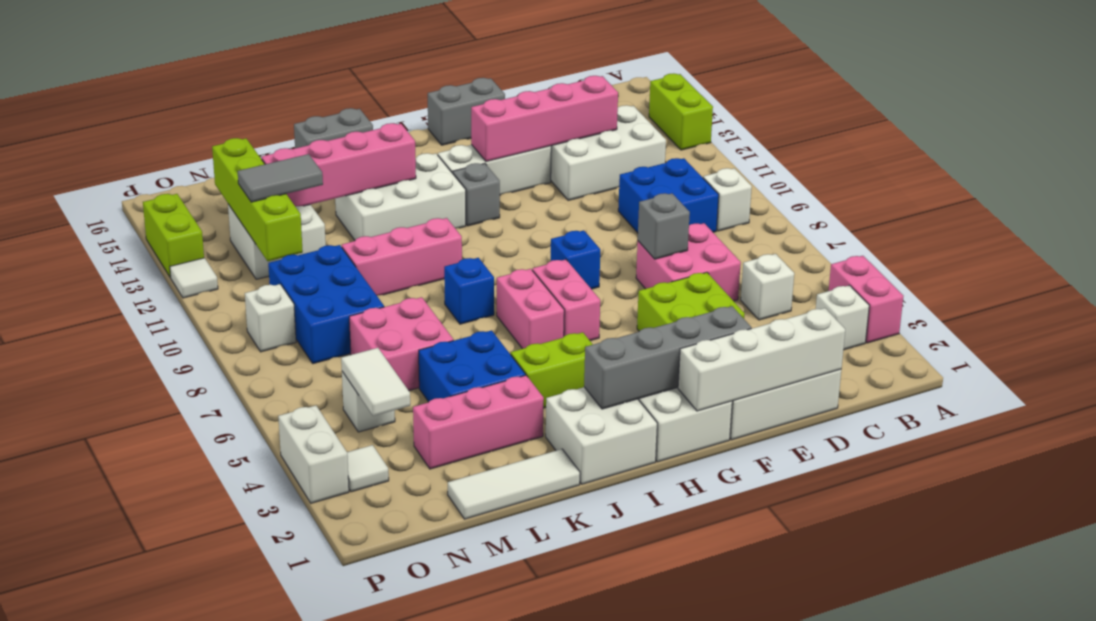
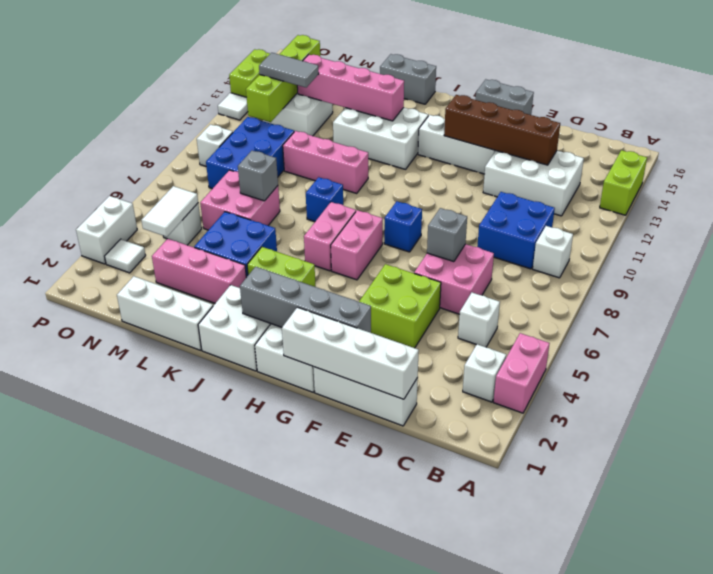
pink brick D13:G13 level 2 -> brown brick D13:G13 level 2
grey brick H12 level 1 -> grey brick L7 level 2
white tile K1:M1 level 1 -> white brick K1:M1 level 1

